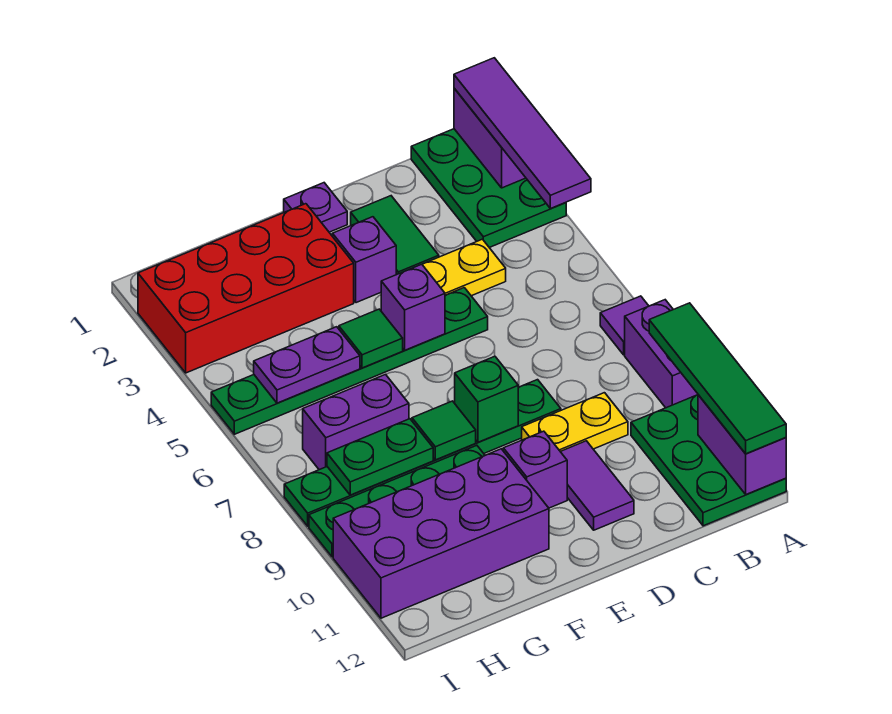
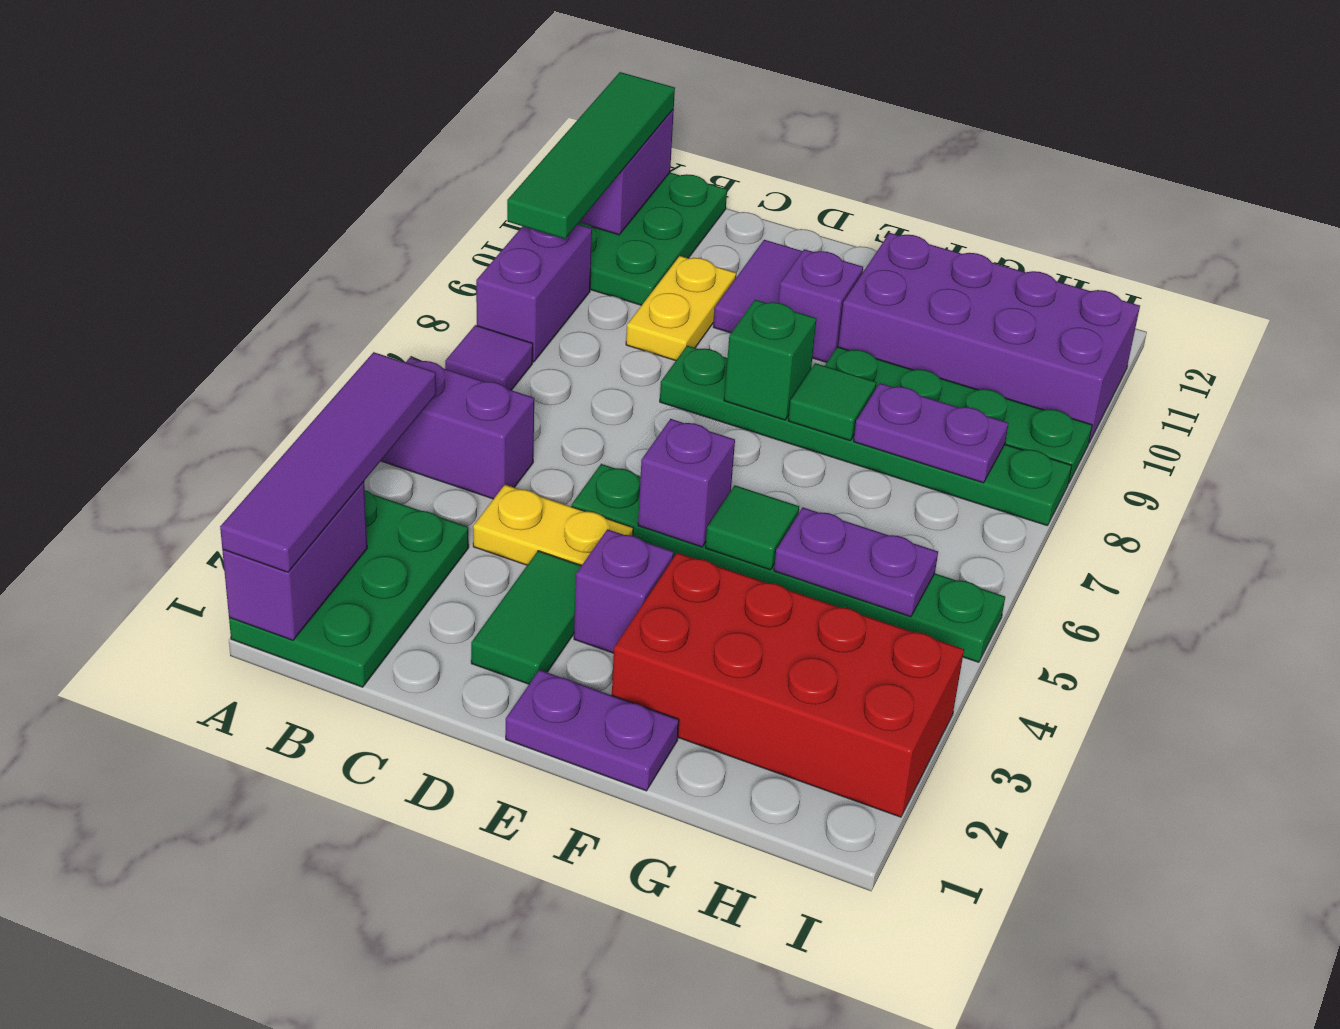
yellow plate C9:D9 level 1 -> yellow plate C9:C10 level 1
purple plate E1 level 1 -> purple plate E1:F1 level 1
purple brick G7:H7 level 1 -> purple brick A5:B5 level 1
green plate G8:H8 level 2 -> purple plate G8:H8 level 2

